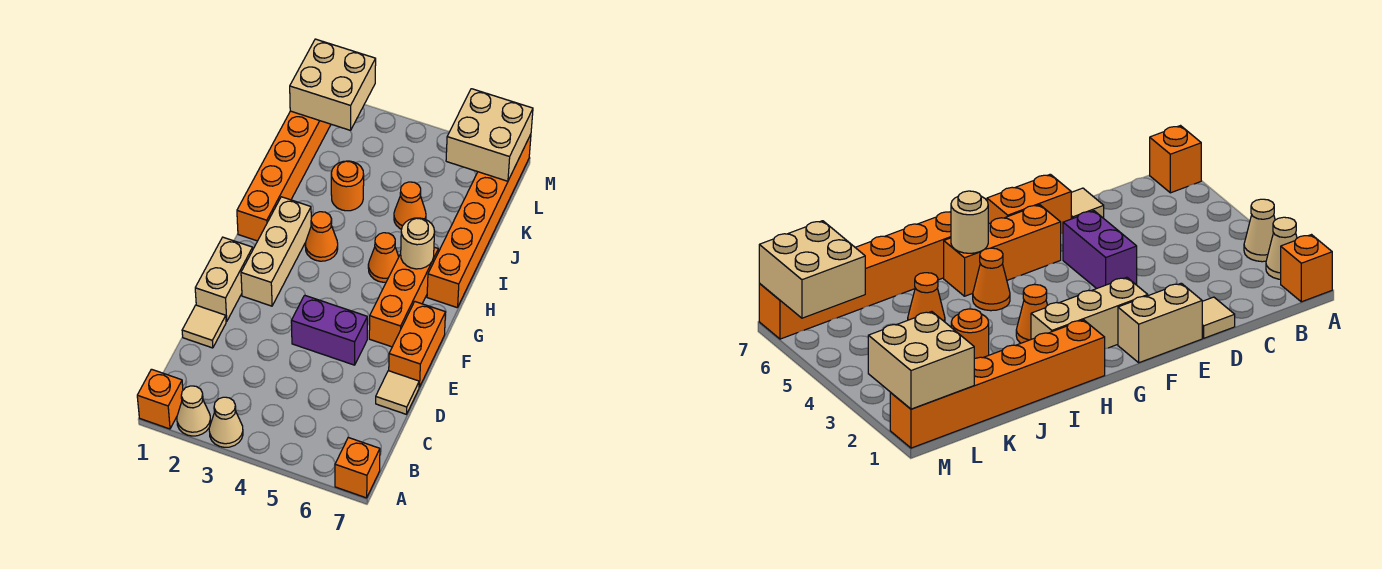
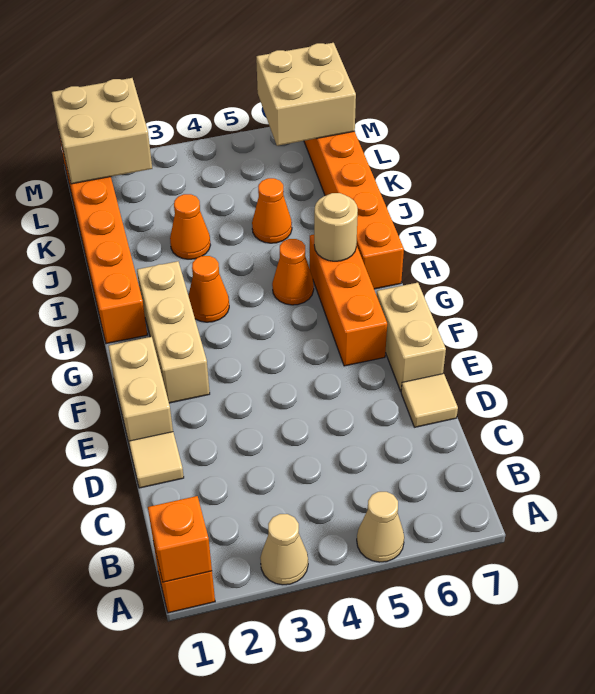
tan cone A2 level 1 -> tan cone A5 level 1
orange brick A7 level 1 -> orange brick A1 level 2
purple brick E4:E5 level 1 -> none
orange brick E7:F7 level 1 -> tan brick E7:F7 level 1
orange round brick J3 level 1 -> orange cone J3 level 1

